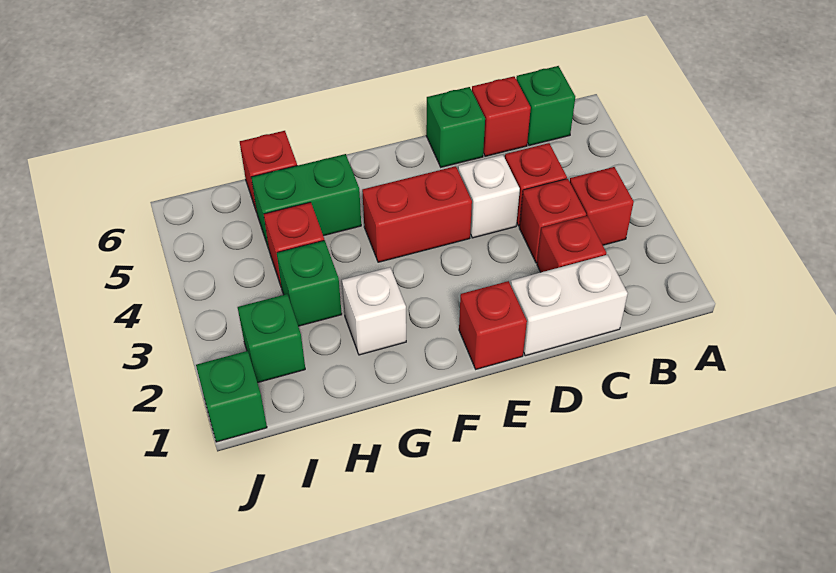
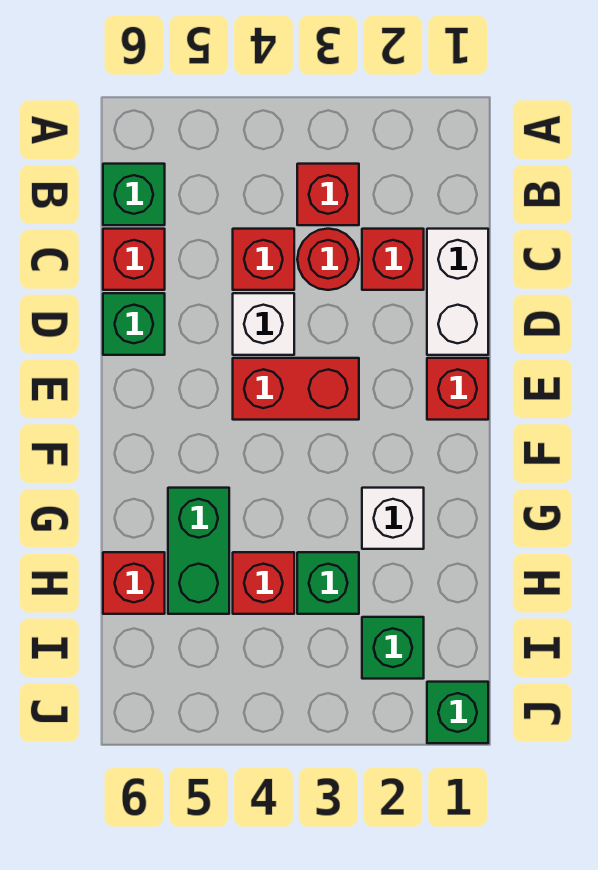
red brick C3 level 1 -> red round brick C3 level 1
red brick E4:F4 level 1 -> red brick E3:E4 level 1

